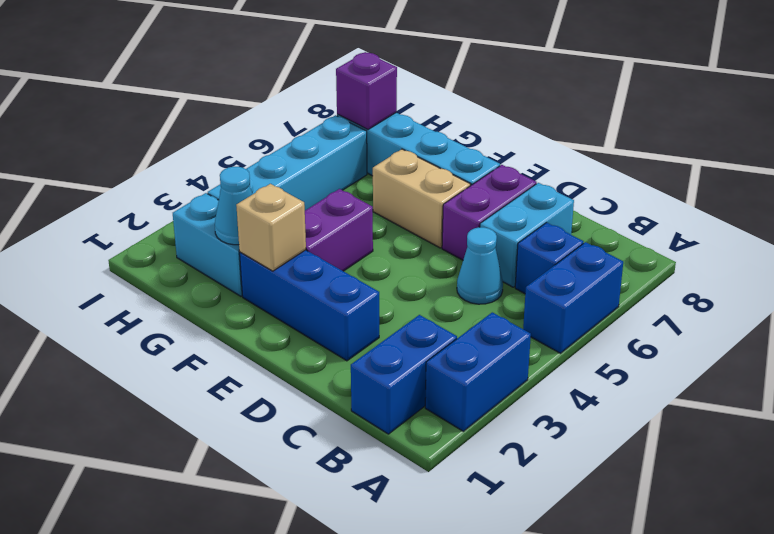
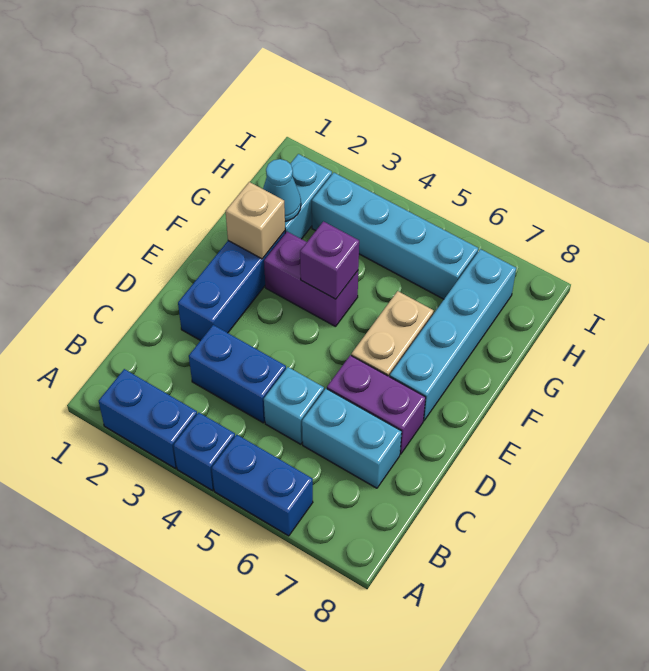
blue brick B1:B2 level 1 -> blue brick C3:C4 level 1
blue brick B6 level 1 -> blue brick A4 level 1
cyan cone C5 level 1 -> cyan brick C5 level 1
purple brick H7 level 2 -> purple brick F4 level 2

